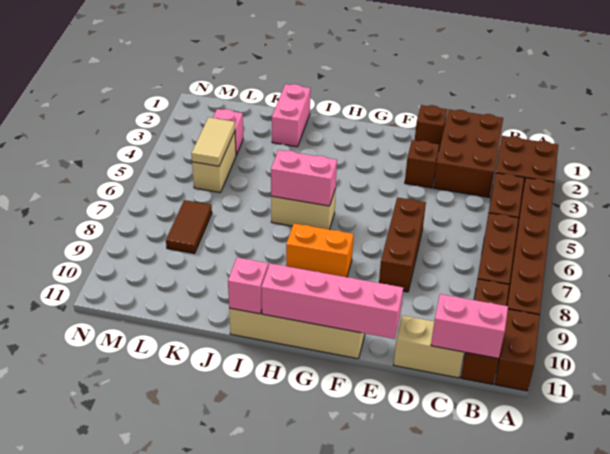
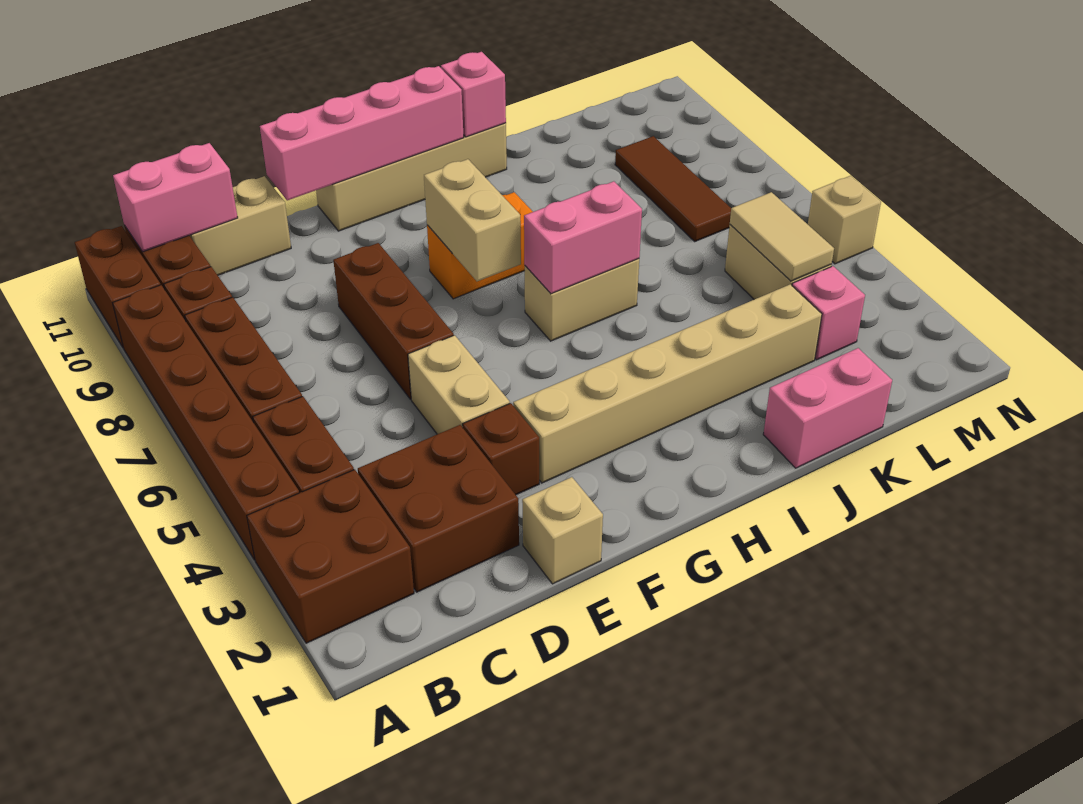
brown brick C1:D3 level 1 -> brown brick C2:D3 level 1
brown brick E1 level 1 -> tan brick E1 level 1
none -> tan brick E4:E5 level 1
none -> tan brick F3:K3 level 1
none -> tan brick G7:G8 level 2
pink brick J1:J2 level 1 -> pink brick J1:K1 level 1
brown tile L7:L8 level 1 -> brown tile L7:L9 level 1
none -> tan brick N5 level 1

